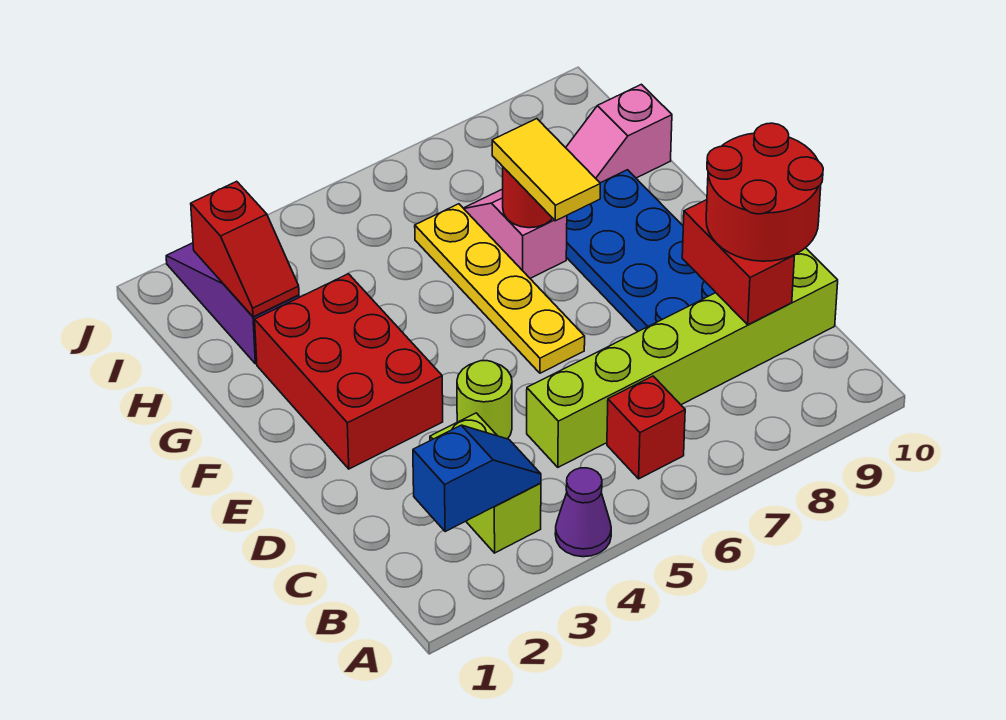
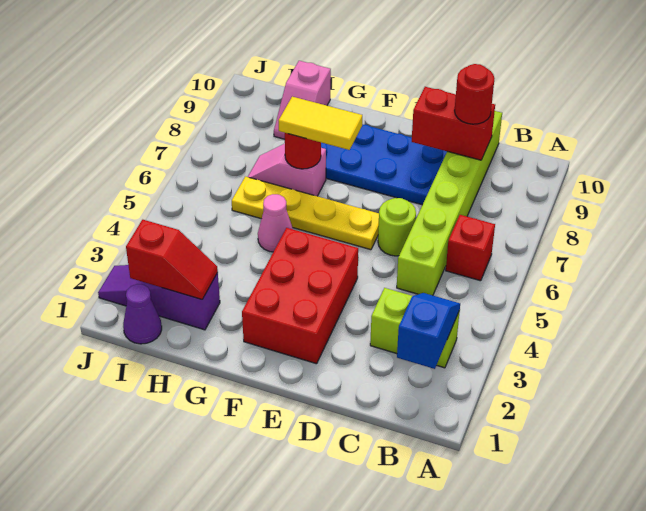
purple cone A4 level 1 -> purple cone I1 level 1
red round brick C9:D10 level 3 -> red round brick C9 level 3
lime round brick D4 level 1 -> lime round brick D6 level 1
red brick E2:G3 level 1 -> red brick E2:F4 level 1
none -> pink cone G5 level 1

